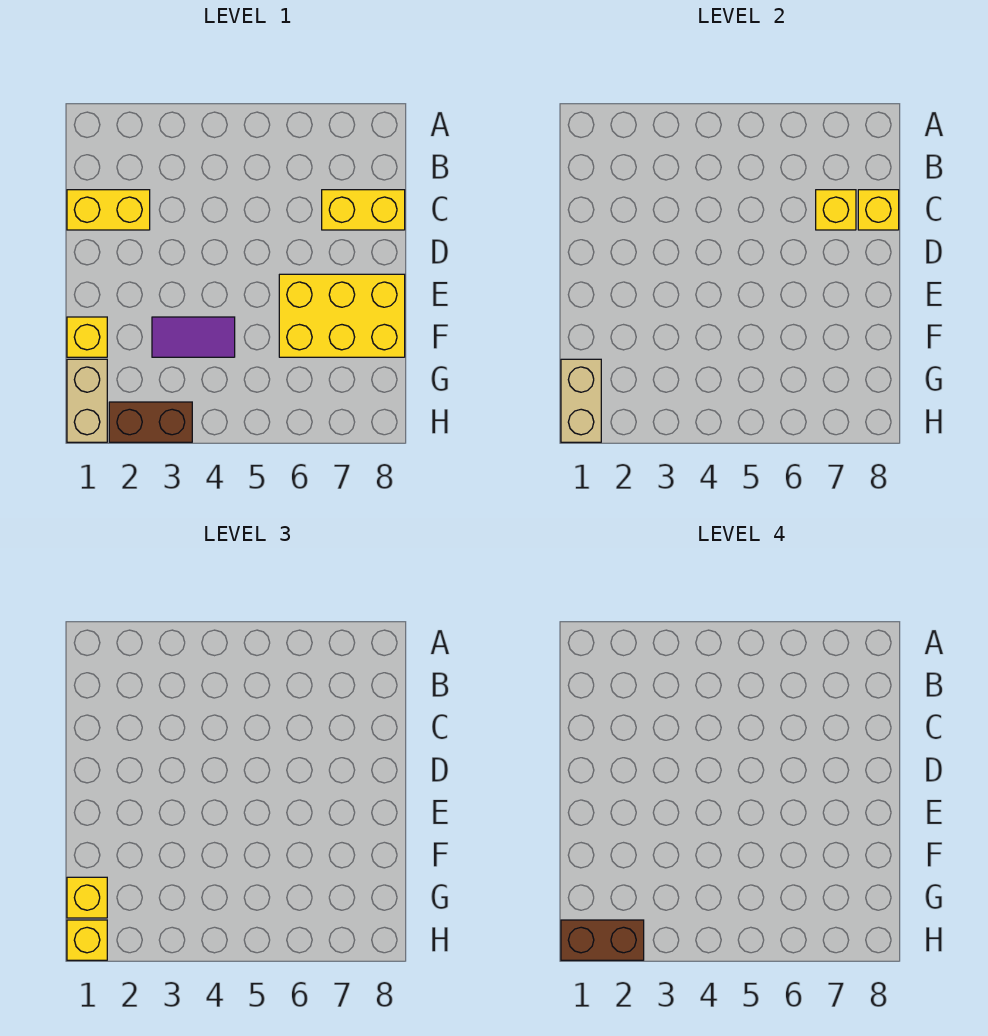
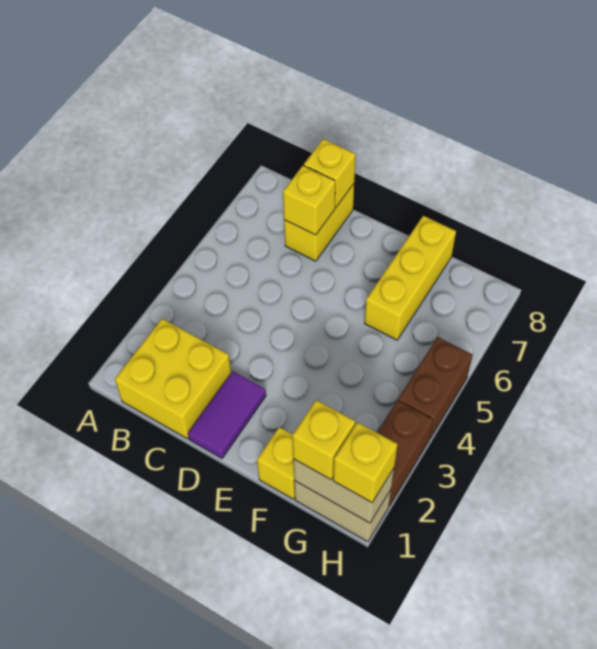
yellow brick C1:C2 level 1 -> yellow brick B1:C2 level 1
yellow brick E6:F8 level 1 -> yellow brick F6:F8 level 1
purple tile F3:F4 level 1 -> purple tile D1:D2 level 1
brown brick H1:H2 level 4 -> brown brick H4:H5 level 1

